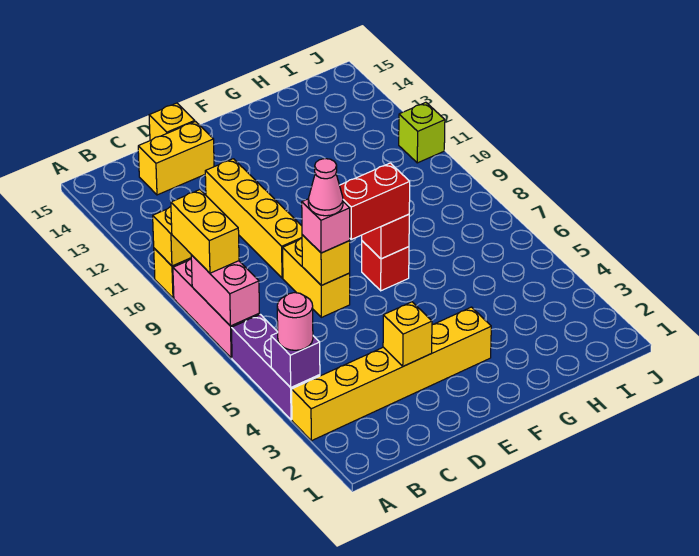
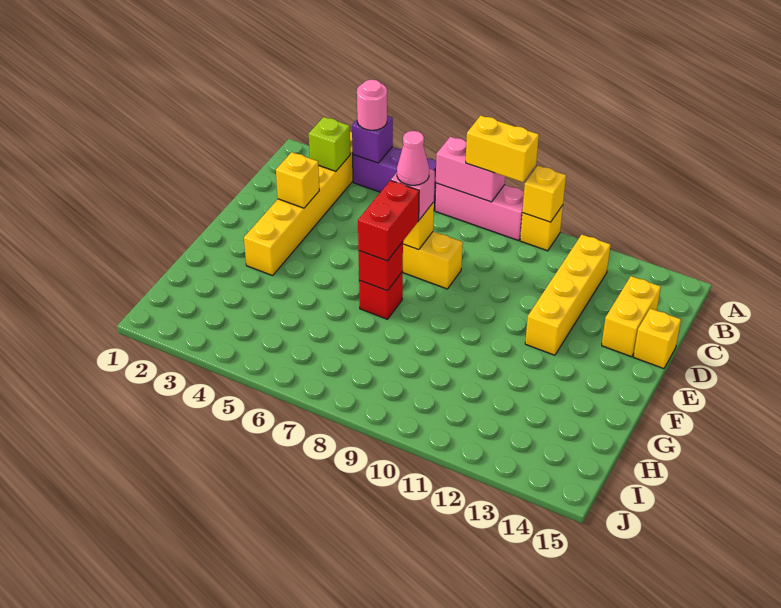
yellow brick D9:D12 level 1 -> yellow brick B12:E12 level 1
lime brick J11 level 1 -> lime brick B3 level 2

